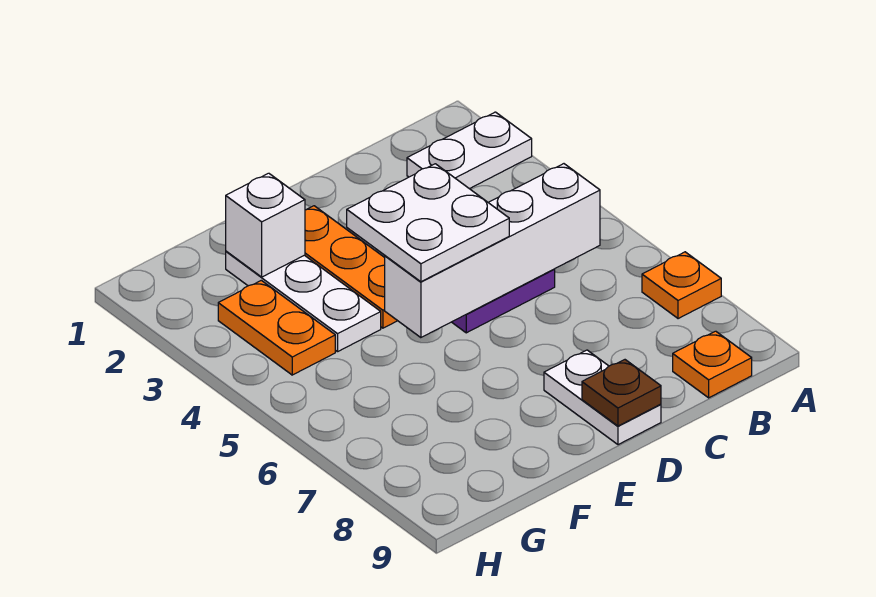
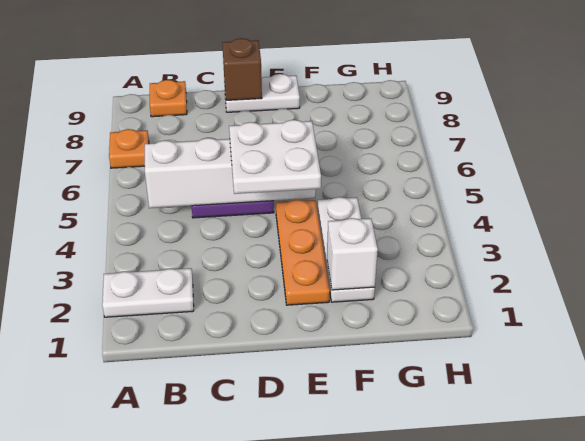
white plate D8:D9 level 1 -> white plate D9:E9 level 1
brown plate D9 level 2 -> brown brick D9 level 2
orange plate G3:G4 level 1 -> none

